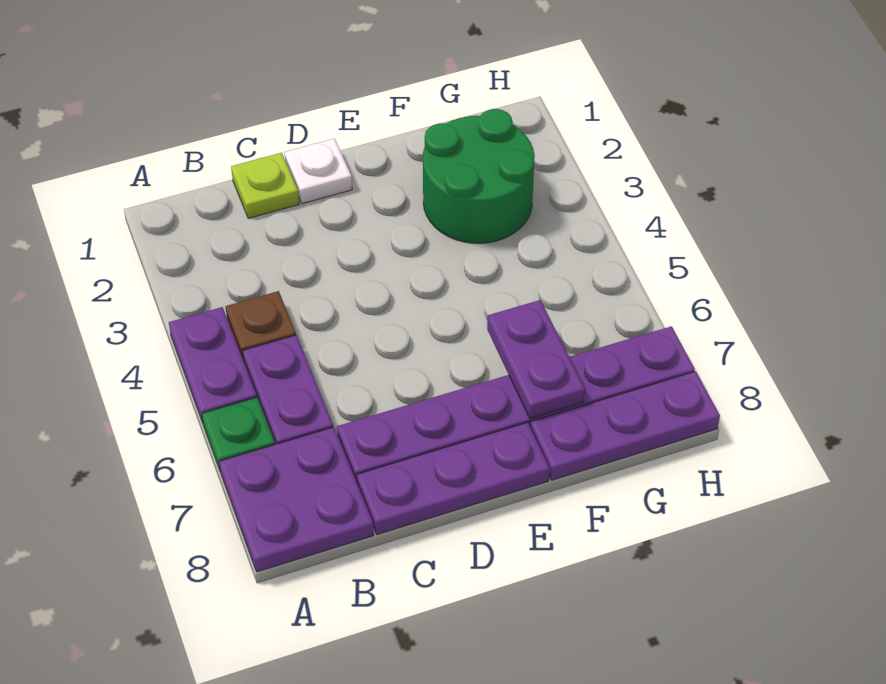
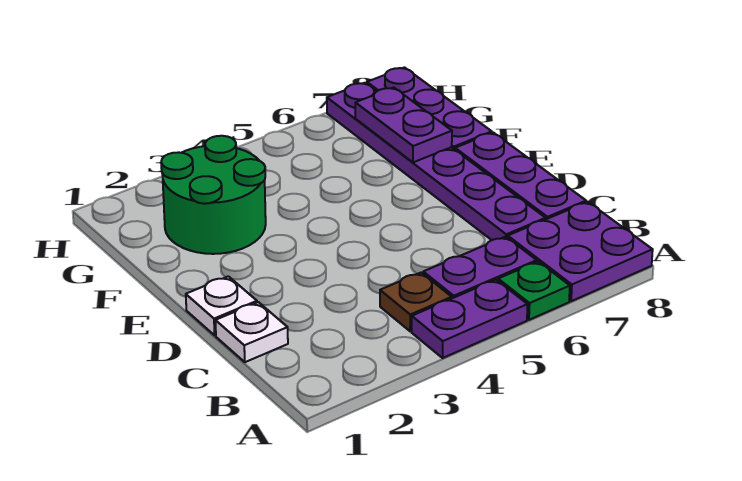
lime plate C1 level 1 -> white plate C1 level 1
purple plate F6:F7 level 2 -> purple plate F7:G7 level 2

